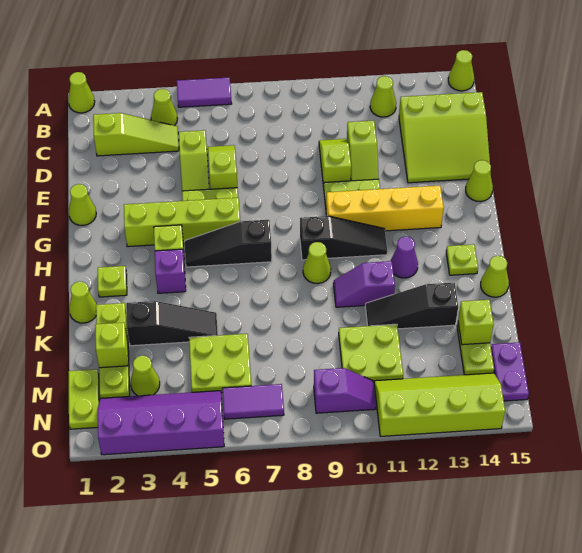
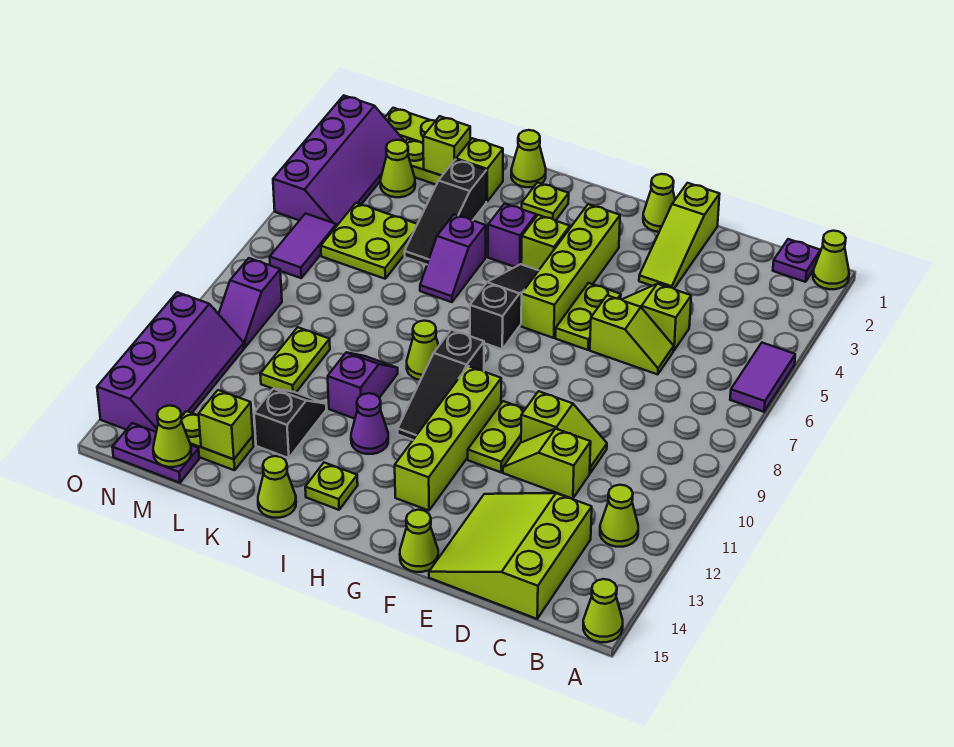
none -> purple plate B1 level 1
lime cone B4 level 1 -> lime cone M15 level 2
lime slope C2:C4 level 1 top 2 -> lime slope E1:E3 level 1 top 1
yellow brick G10:G13 level 1 -> lime brick G10:G13 level 1
none -> purple slope J5:J6 level 1 top 5
black slope K11:K13 level 1 top 13 -> black slope K12:K13 level 1 top 13
lime plate L10:M11 level 1 -> lime plate L10:L11 level 1
lime slope N11:O14 level 1 top O -> purple slope N11:O14 level 1 top O

